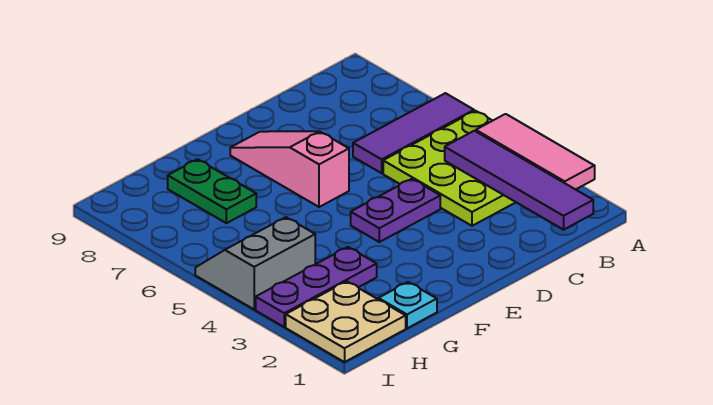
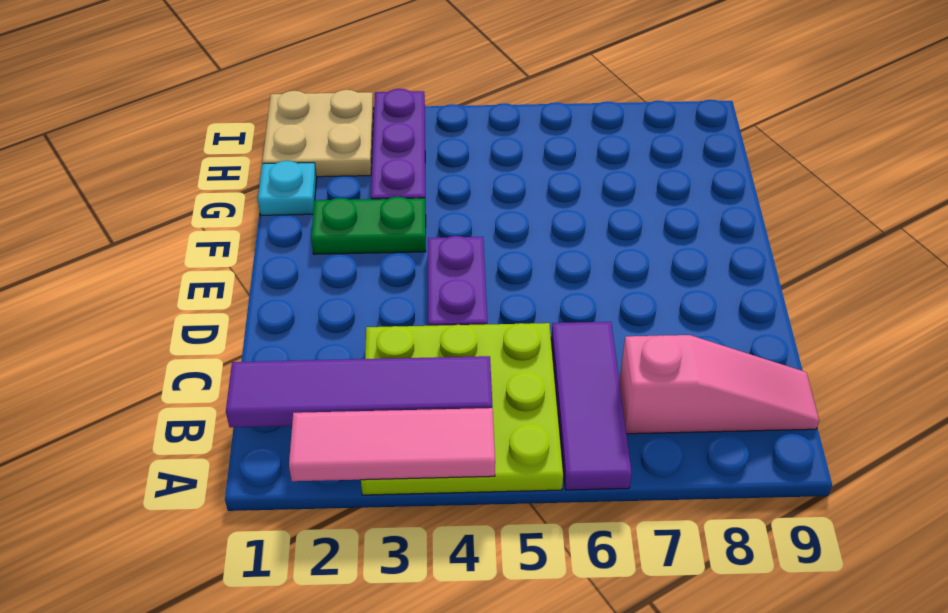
pink slope E6:E8 level 1 top 6 -> pink slope B7:B9 level 1 top 7
green plate G7:G8 level 1 -> green plate F2:F3 level 1
grey slope H4:I5 level 1 top 4 -> none

